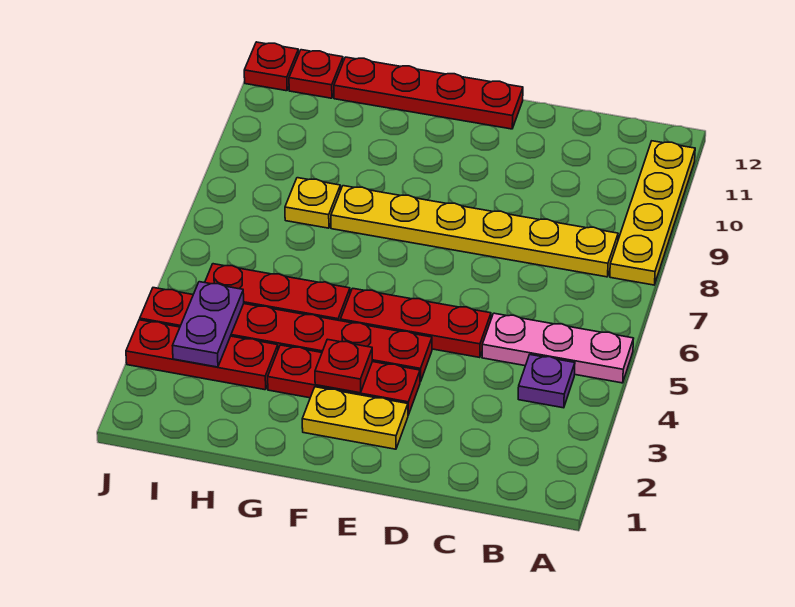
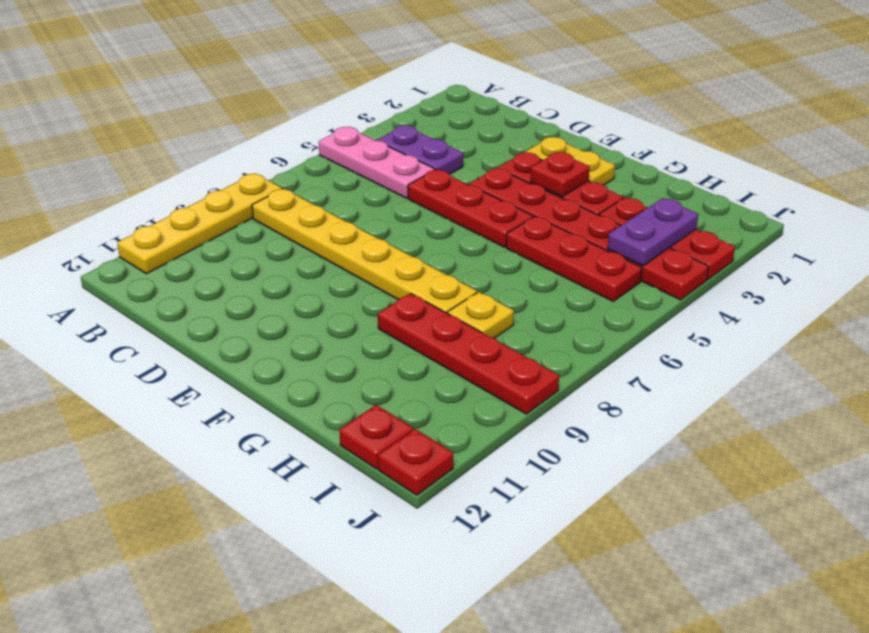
purple plate B4 level 1 -> purple plate B4:C4 level 1
red plate E12:H12 level 1 -> red plate G9:J9 level 1

